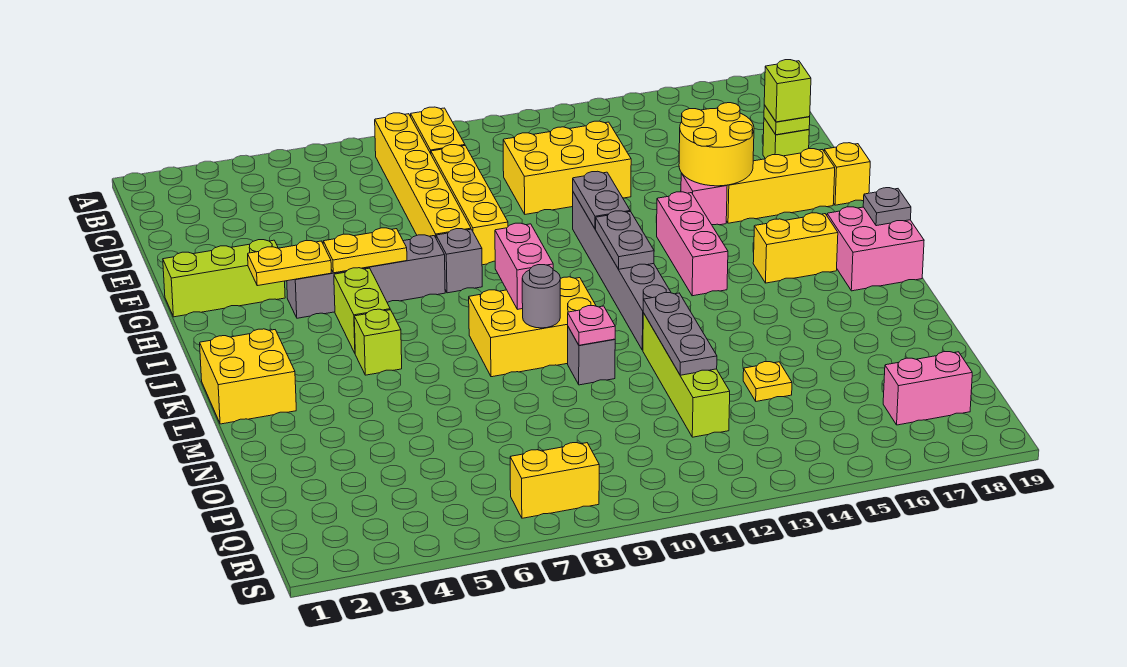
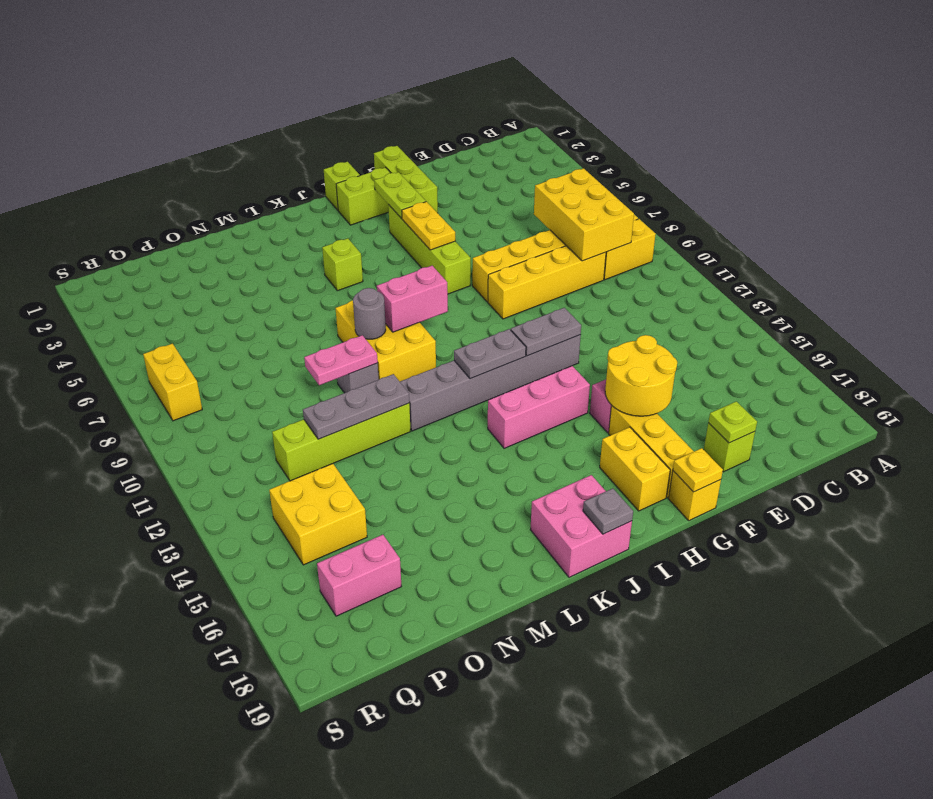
yellow brick D11:E13 level 1 -> yellow brick C7:D9 level 2
lime brick E18 level 3 -> lime brick I1 level 1
yellow plate H3:H4 level 2 -> lime plate H3:H4 level 2
grey brick H4:H7 level 1 -> lime brick H4:H7 level 1
grey brick H8 level 1 -> none
lime brick I5:J5 level 1 -> lime brick H2:I2 level 1
yellow brick J16:J17 level 1 -> yellow brick H17:H18 level 1
yellow brick K1:L2 level 1 -> yellow brick P14:Q15 level 1
pink plate M10 level 2 -> pink plate M10:N10 level 2
yellow plate O14 level 1 -> yellow plate G19 level 2
pink brick Q17:Q18 level 1 -> pink brick P17:Q17 level 1

